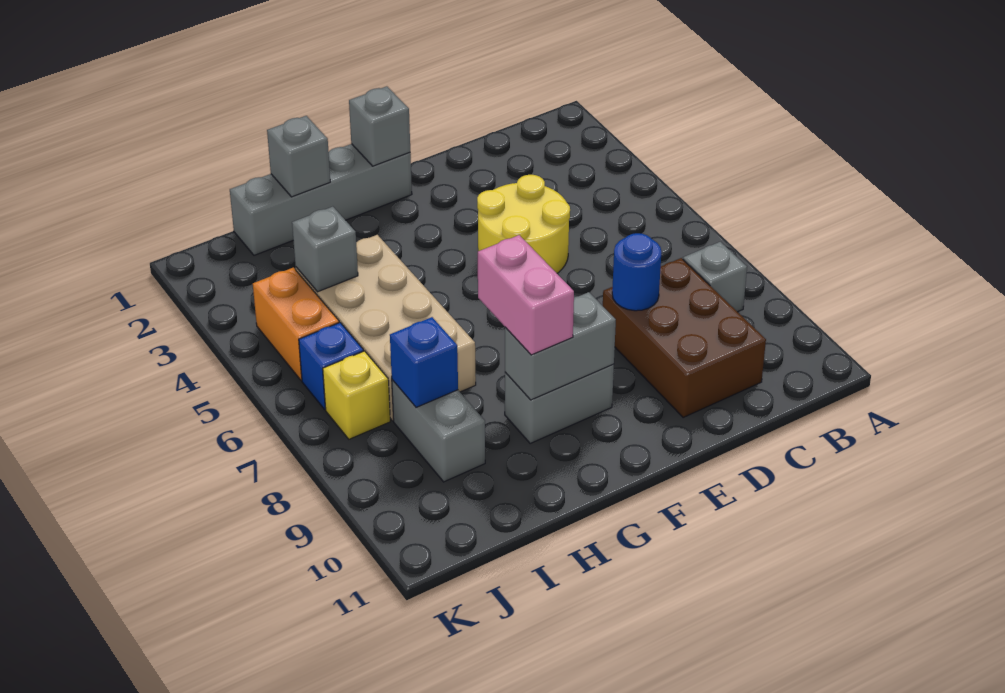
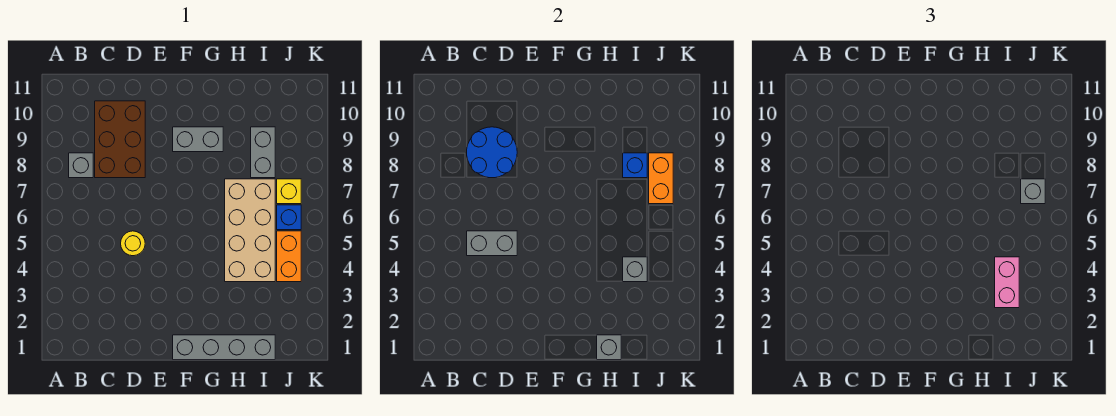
yellow round brick D4:E5 level 1 -> yellow round brick D5 level 1
blue round brick D8 level 2 -> blue round brick C8:D9 level 2
grey brick F1 level 2 -> grey brick J7 level 3
grey brick F9:G9 level 2 -> grey brick C5:D5 level 2
pink brick G8:G9 level 3 -> pink brick I3:I4 level 3
none -> orange brick J7:J8 level 2

